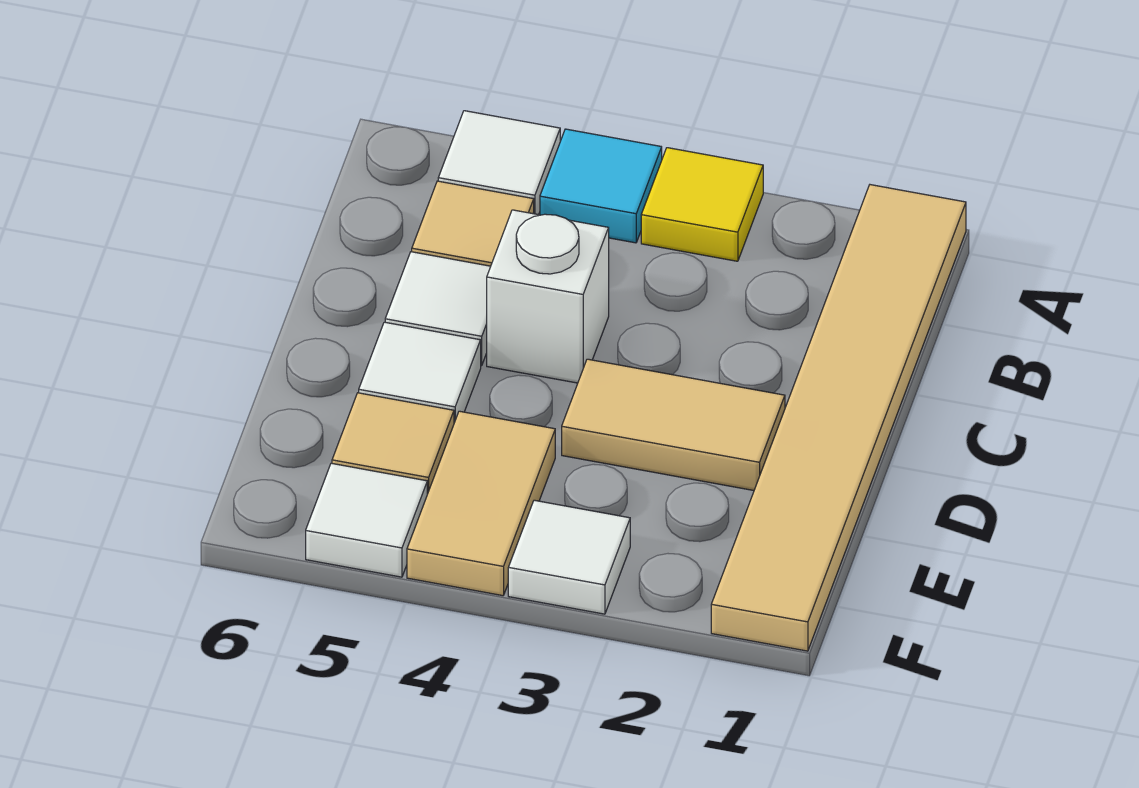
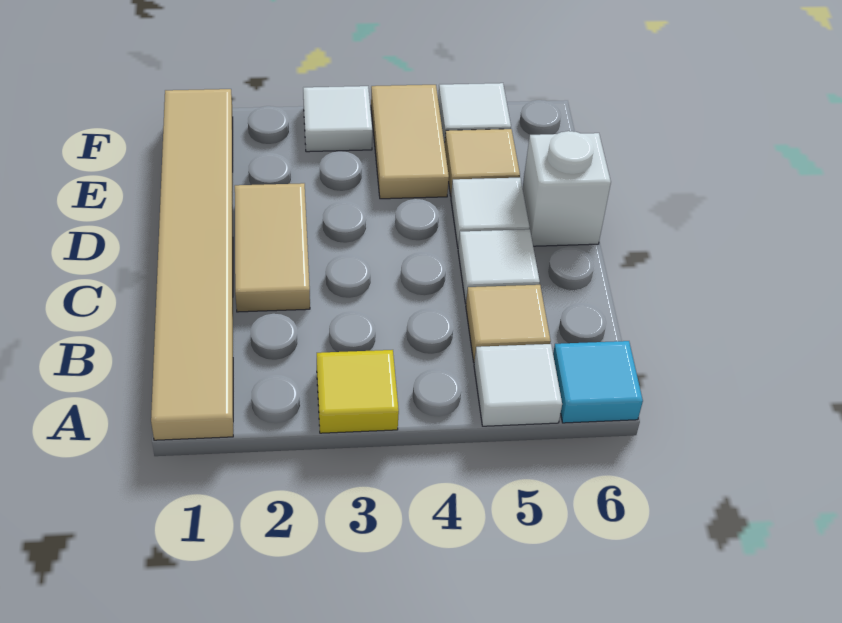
cyan tile A4 level 1 -> cyan tile A6 level 1
white brick C4 level 1 -> white brick D6 level 1
tan tile D2:D3 level 1 -> tan tile C2:D2 level 1

